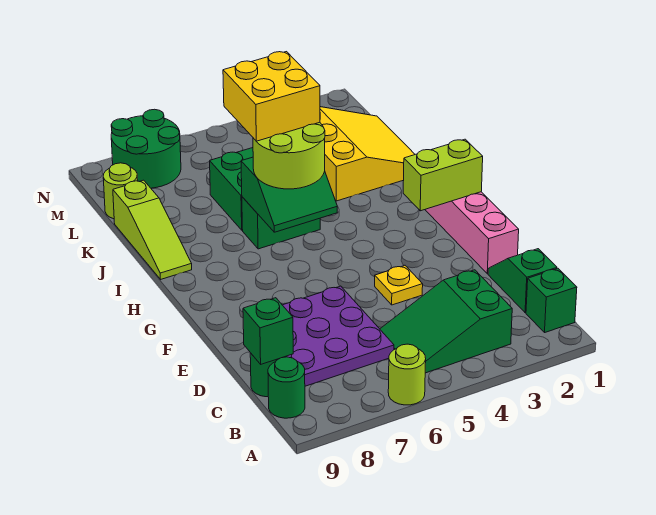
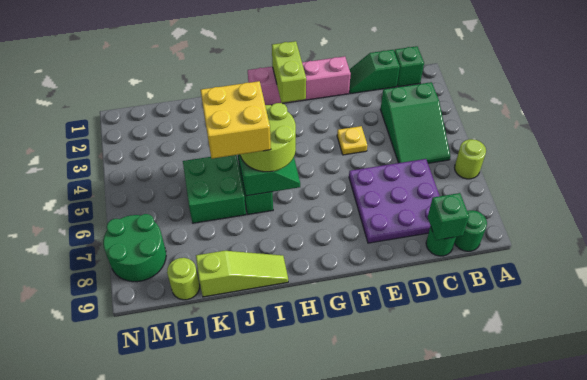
yellow slope J1:L3 level 1 top 3 -> none

